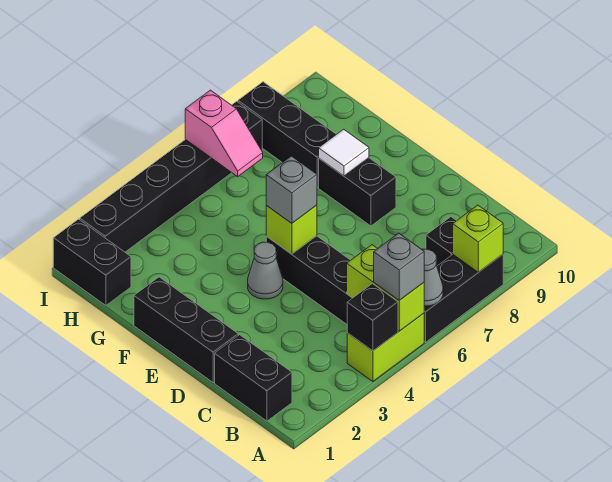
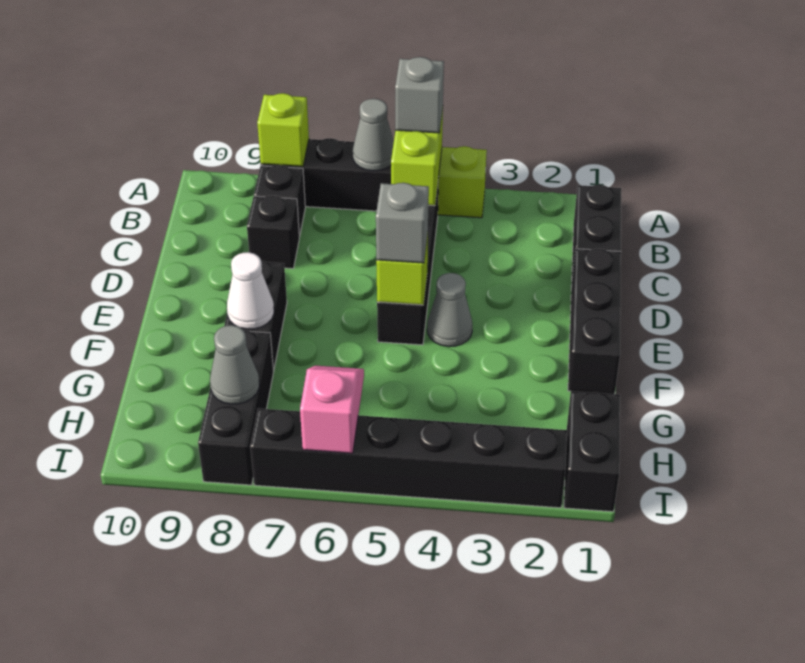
black brick A4 level 2 -> black brick C8 level 1
white tile F8 level 2 -> white cone F8 level 2
none -> grey cone H8 level 2

